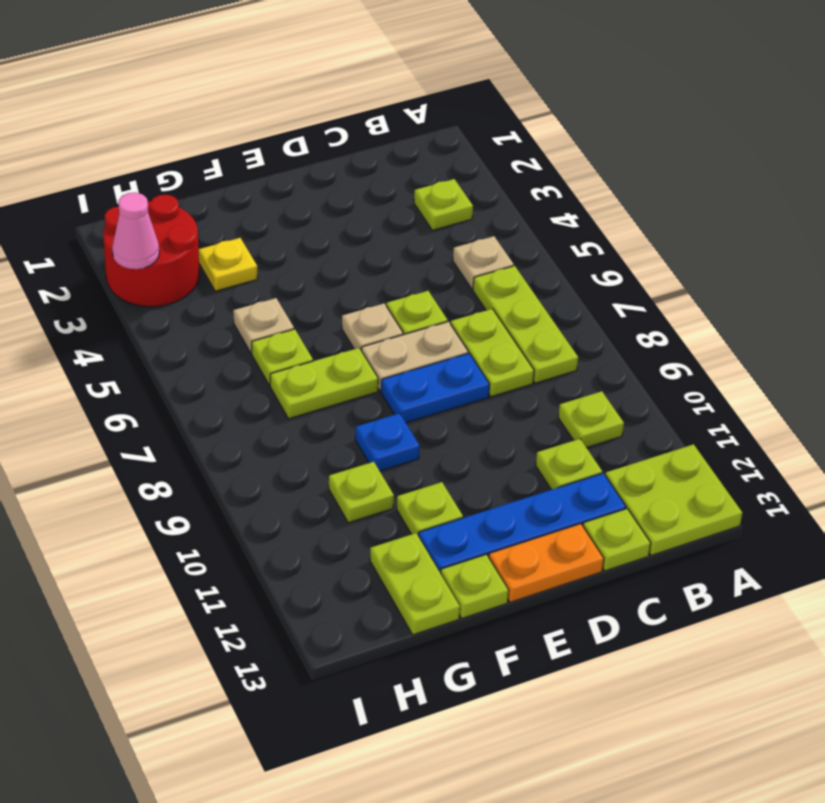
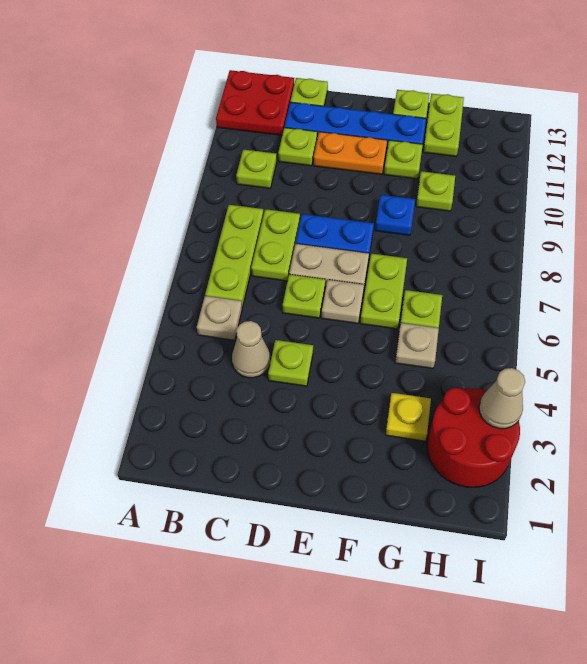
lime plate A12:B13 level 1 -> red plate A12:B13 level 1
lime plate B3 level 1 -> lime plate D4 level 1
none -> tan cone C4 level 1
orange plate D13:E13 level 1 -> orange plate D11:E11 level 1
lime plate F7:G7 level 1 -> lime plate F6:F7 level 1
pink cone I3 level 2 -> tan cone I3 level 2

